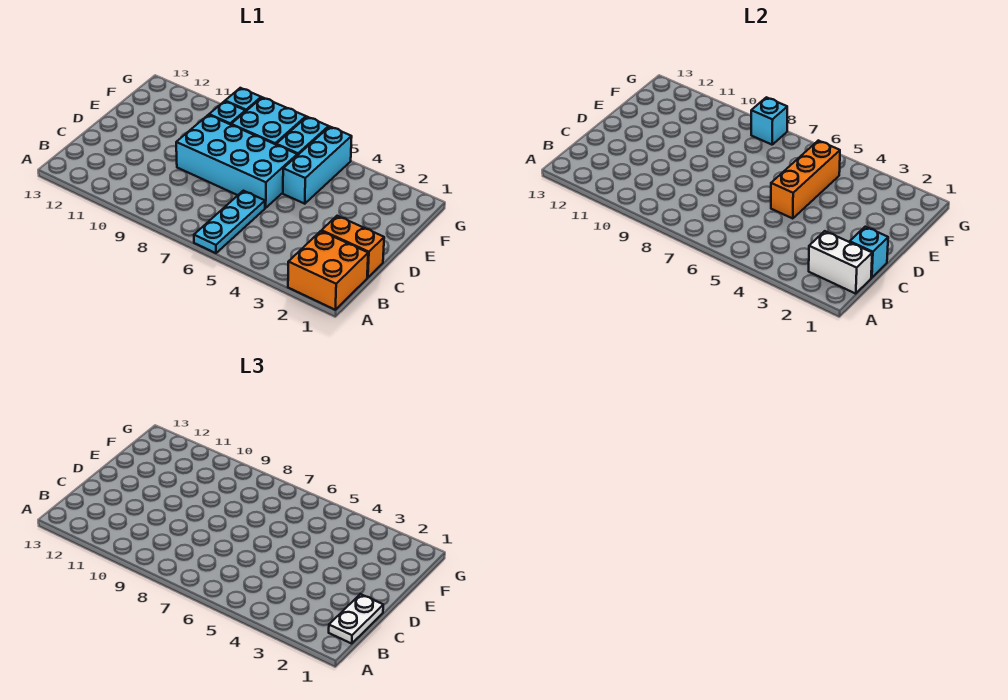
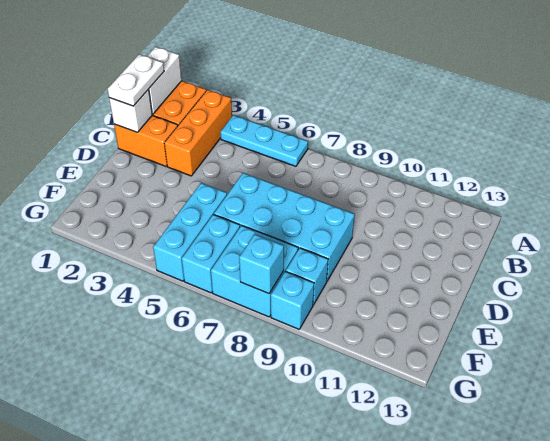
cyan plate A6:C6 level 1 -> cyan plate A4:A6 level 1
white brick B1:B2 level 2 -> white brick A1:B1 level 2
cyan brick C1 level 2 -> white brick C1 level 2
orange brick D5:F5 level 2 -> orange brick A3:C3 level 1

